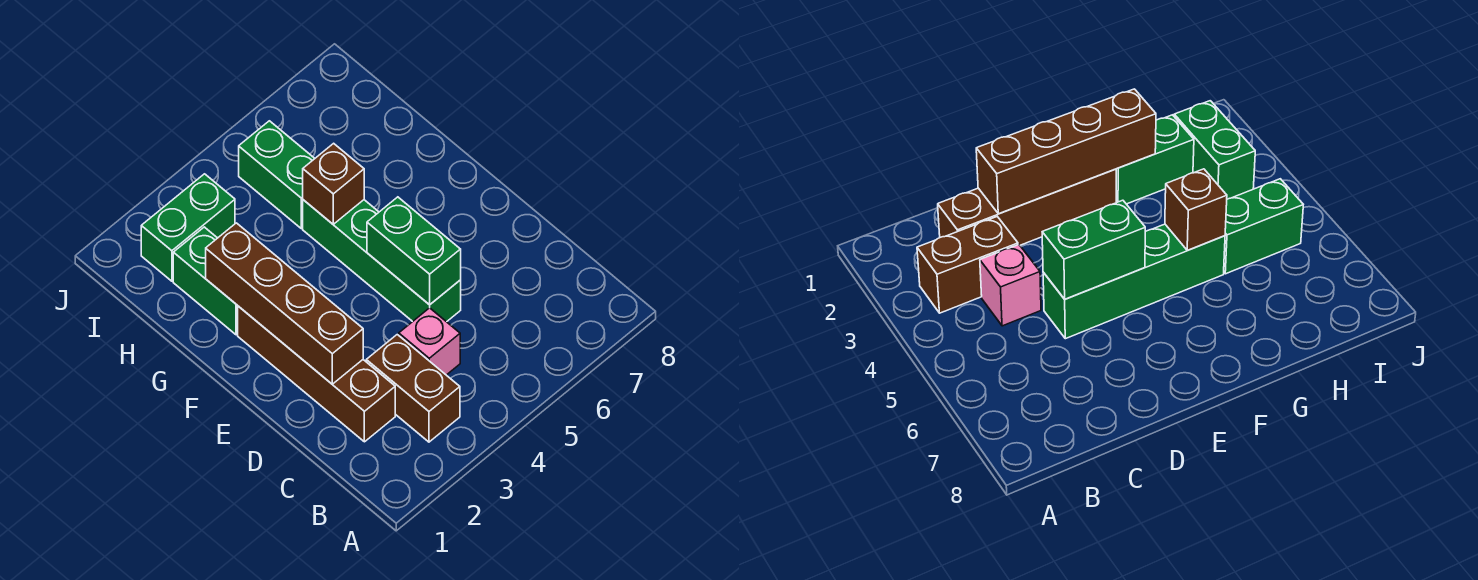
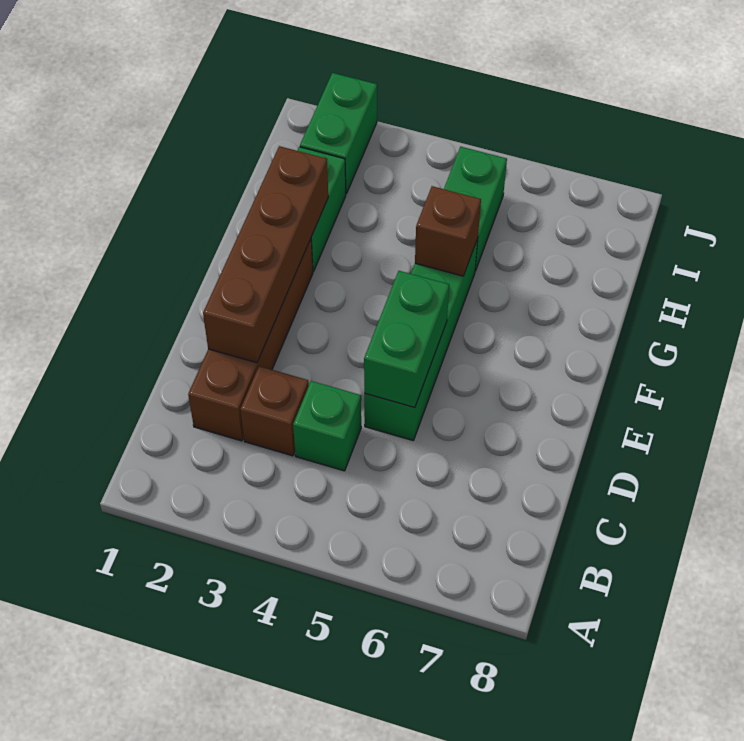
brown brick B3:C3 level 1 -> brown brick C3 level 1
pink brick C4 level 1 -> green brick C4 level 1
green brick I2:I3 level 1 -> green brick I2:J2 level 1

